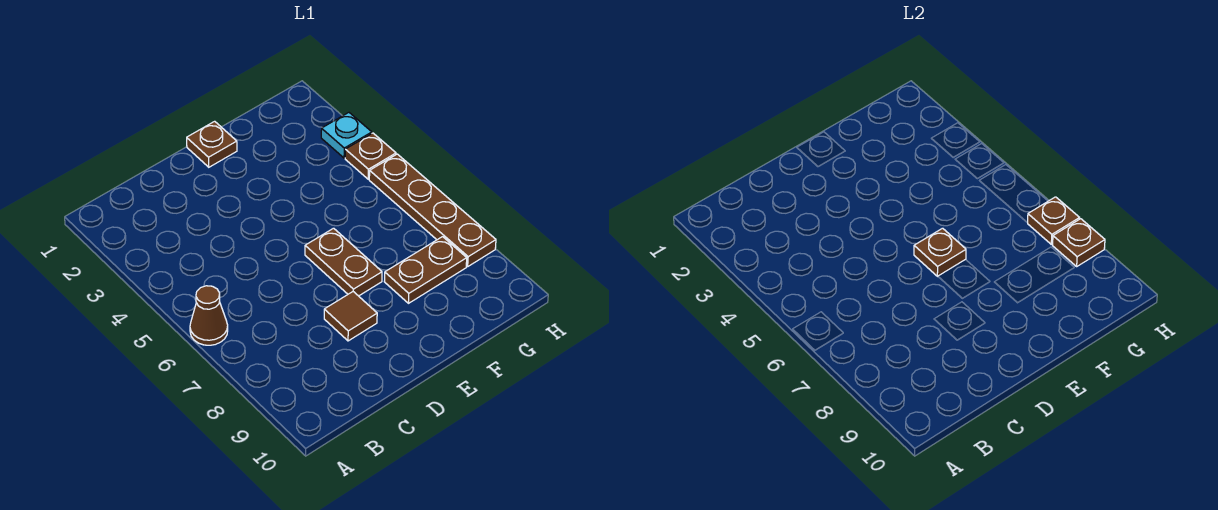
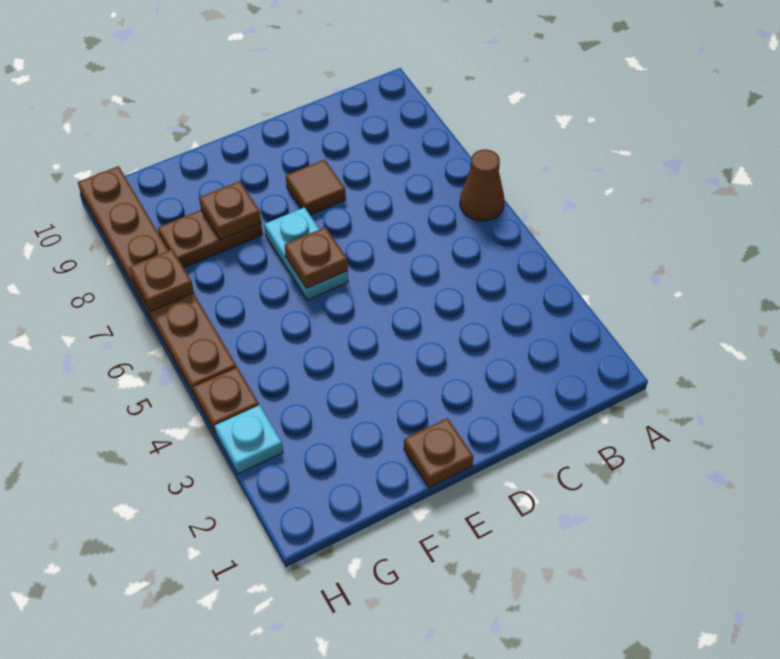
brown plate E6:E7 level 1 -> cyan plate E6:E7 level 1
brown plate H5:H8 level 1 -> brown plate H5:H10 level 1
brown plate H8 level 2 -> brown plate F8 level 2

